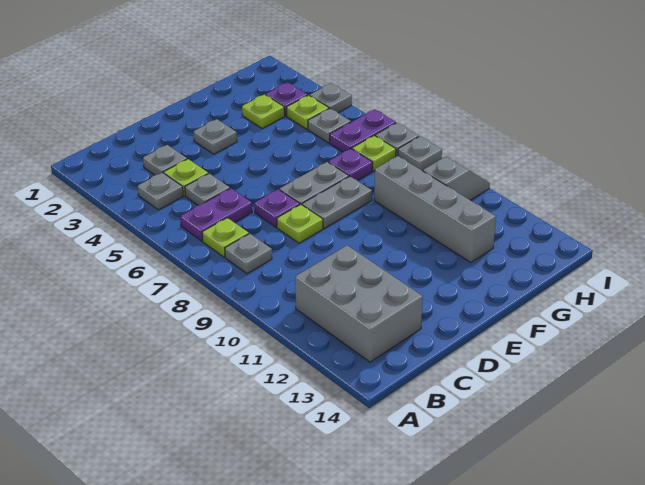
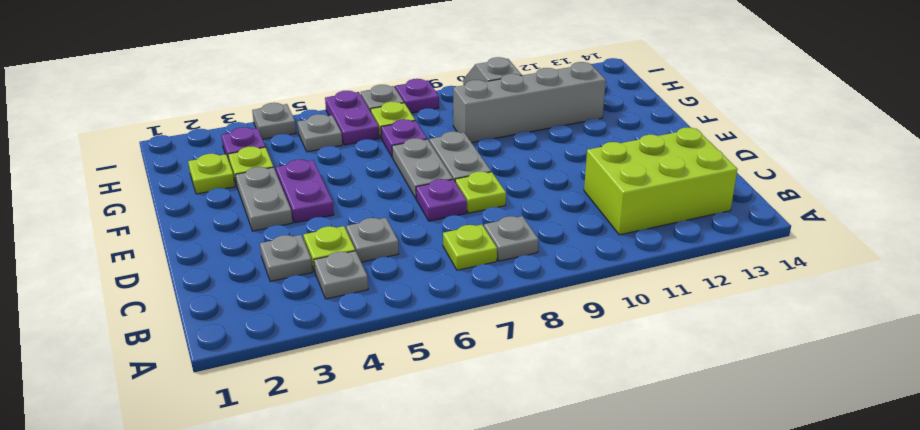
purple plate B6:C6 level 1 -> purple plate E4:F4 level 1
grey brick B11:C13 level 1 -> lime brick B11:C13 level 1
grey plate E3 level 1 -> grey plate E3:F3 level 1
lime plate H4 level 1 -> lime plate G2 level 1
grey plate I8 level 1 -> purple plate I8 level 1

